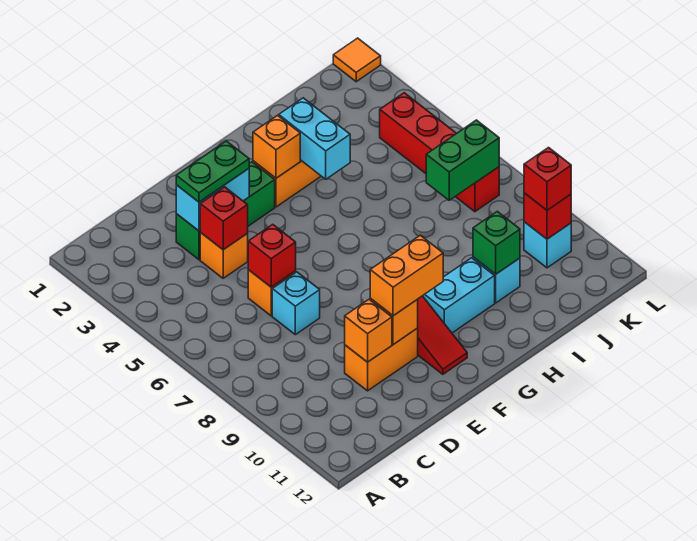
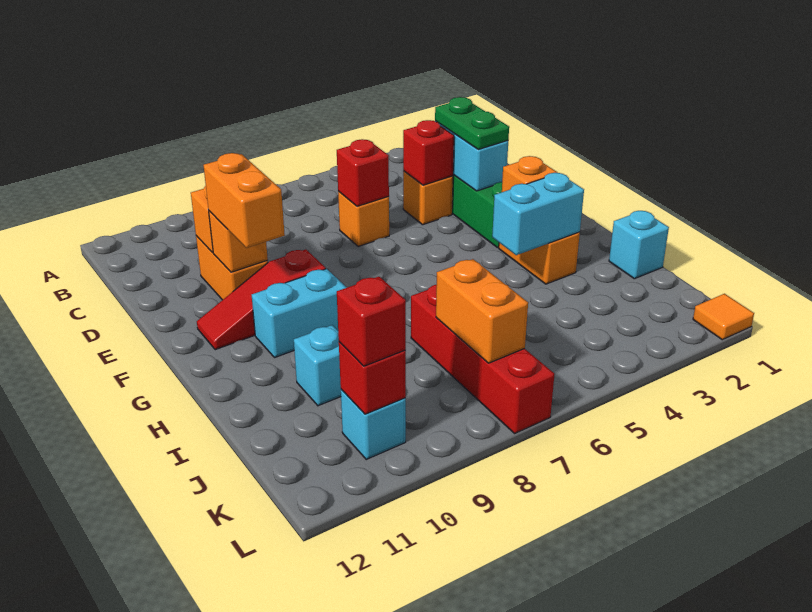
cyan brick D7 level 1 -> cyan brick I1 level 1
cyan brick G10:H10 level 1 -> cyan brick G9:G10 level 1
green brick I10 level 2 -> none
green brick J7:K7 level 2 -> orange brick J7:K7 level 2
red brick K4:K7 level 1 -> red brick I7:L7 level 1

